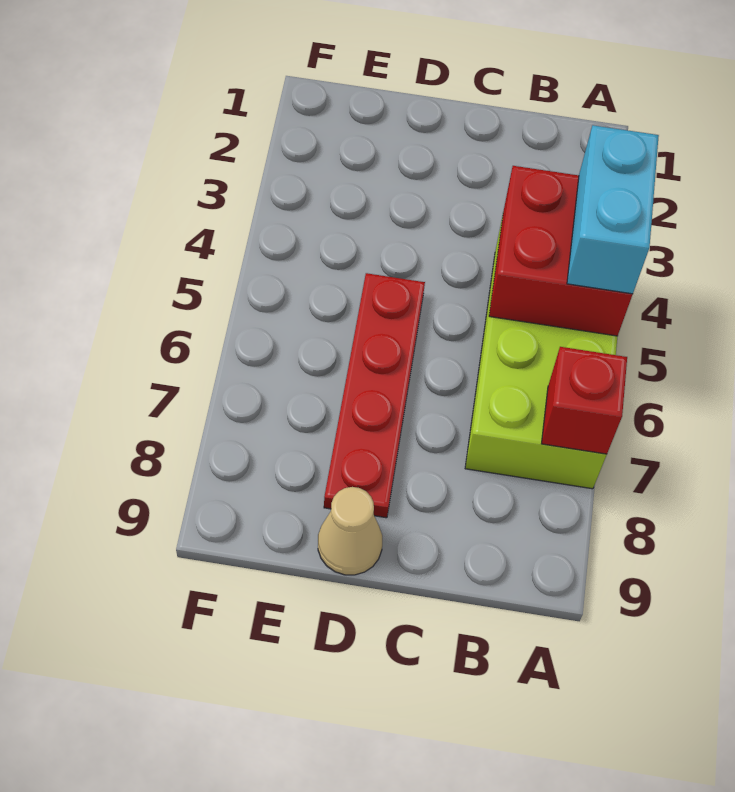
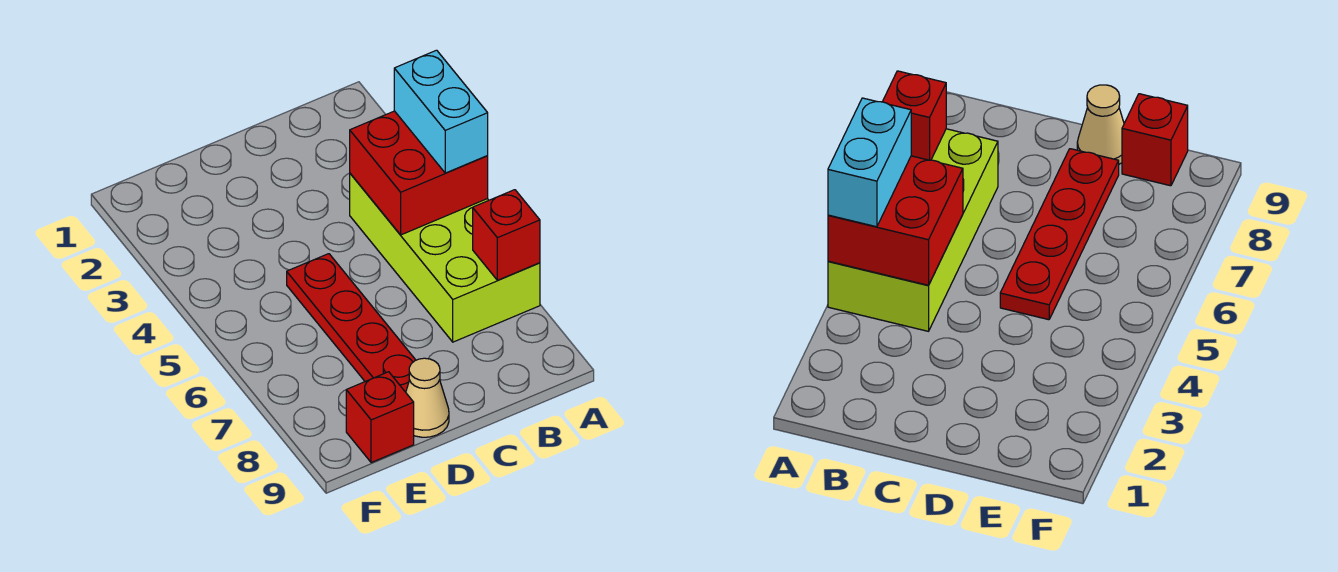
none -> red brick E9 level 1

